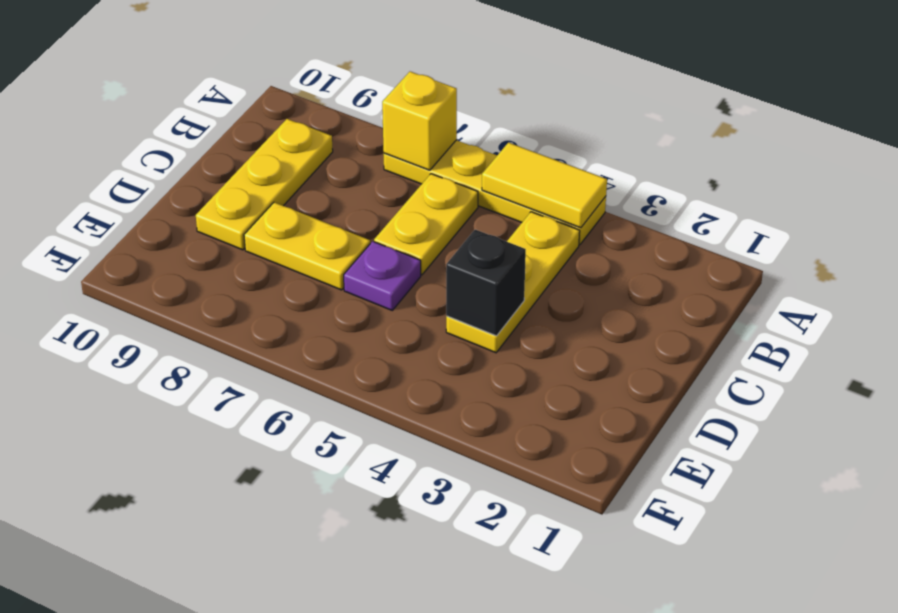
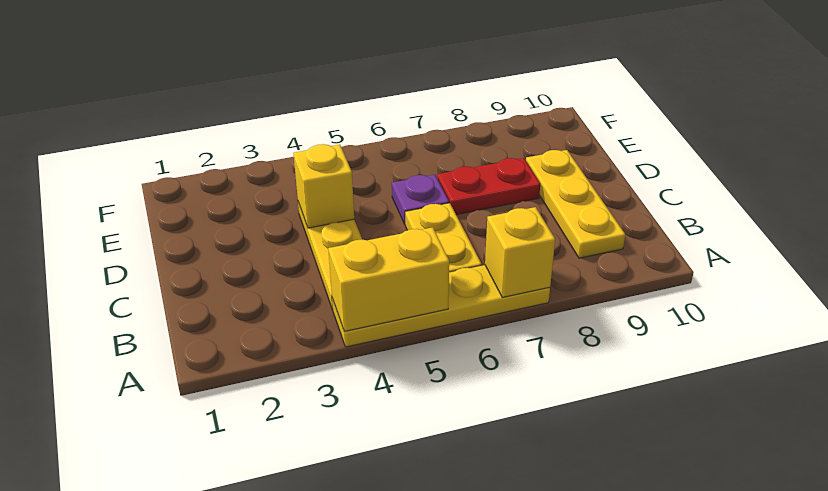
yellow tile A4:A5 level 2 -> yellow brick A4:A5 level 2
black brick D4 level 2 -> yellow brick D4 level 2
yellow plate D7:D8 level 1 -> red plate D7:D8 level 1

